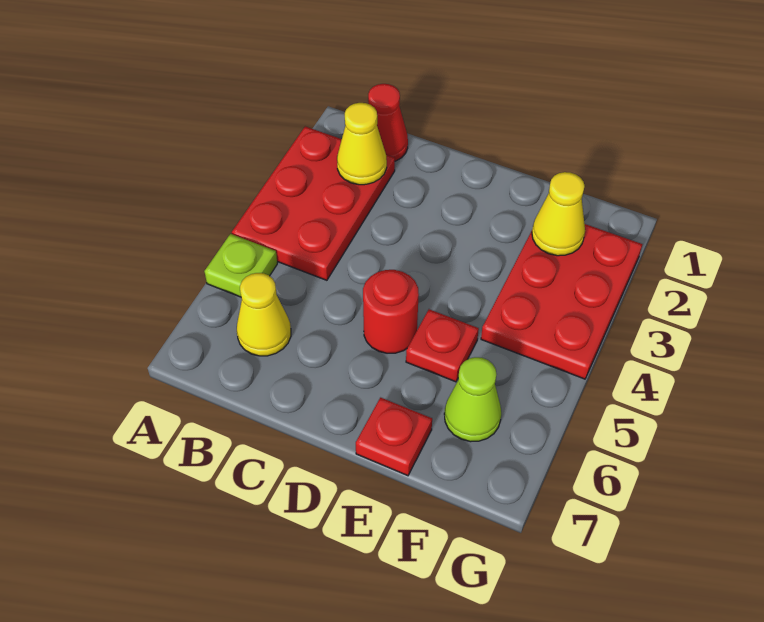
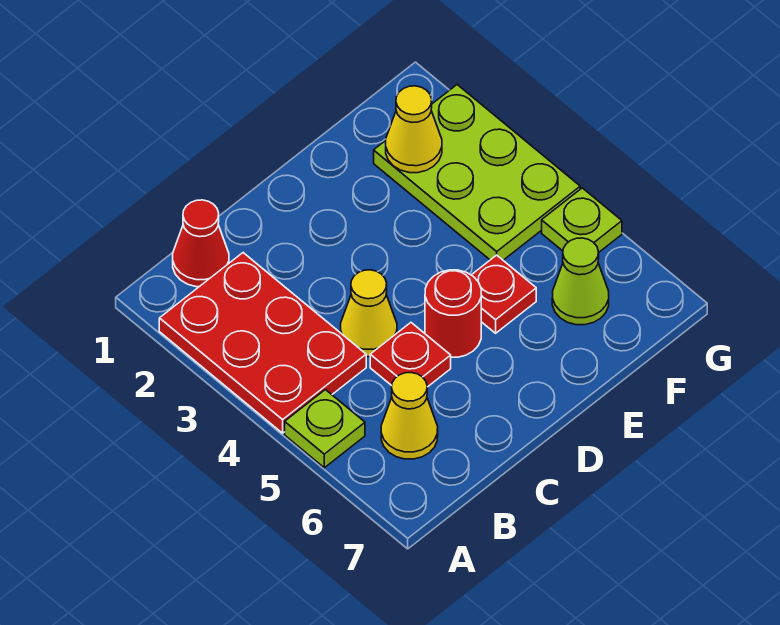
yellow cone B2 level 2 -> yellow cone C4 level 1
red plate E7 level 1 -> red plate C5 level 1
red plate F2:G4 level 1 -> lime plate F2:G4 level 1
none -> lime plate G5 level 1

